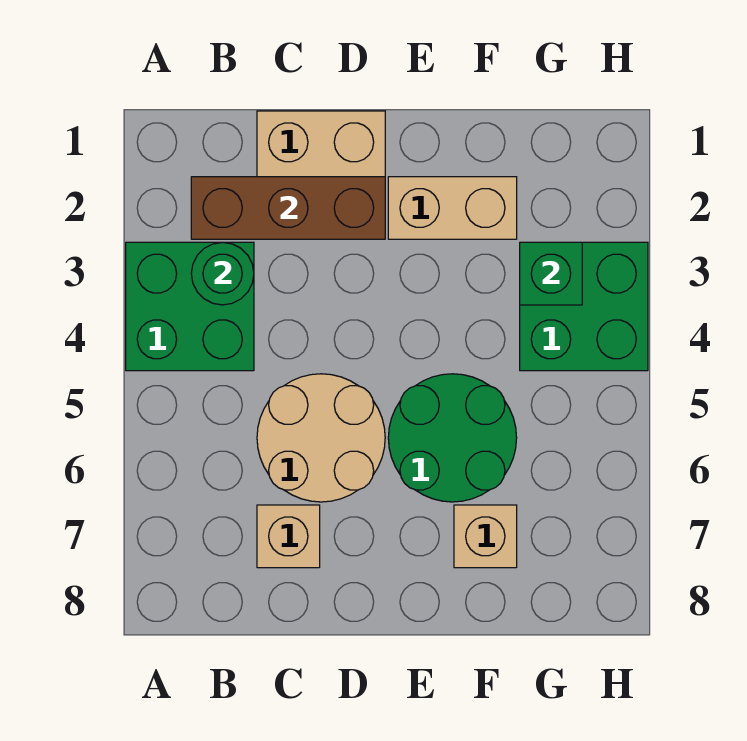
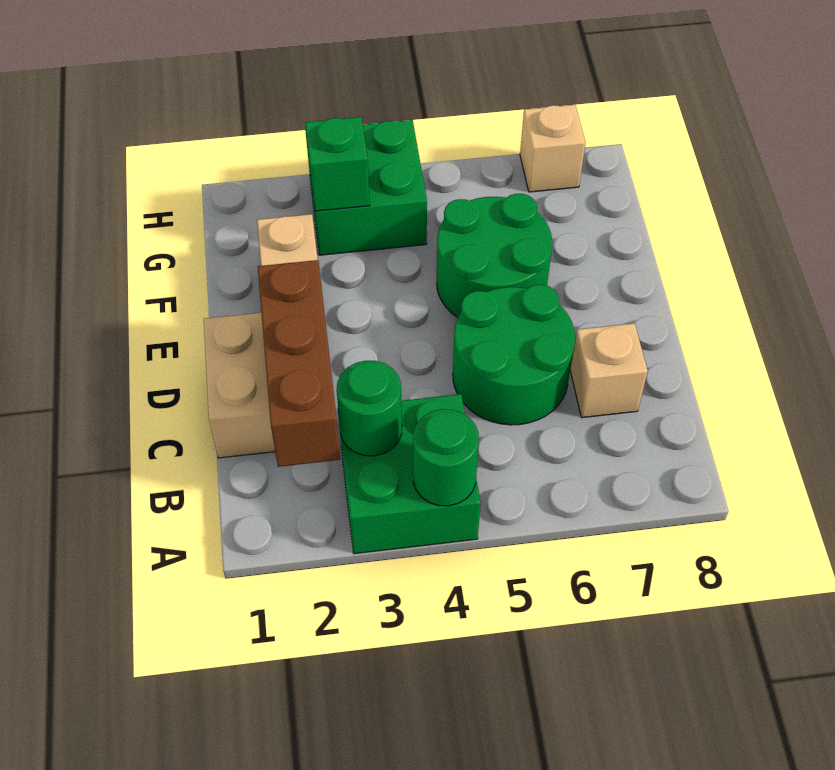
none -> green round brick A4 level 2
tan round brick C5:D6 level 1 -> green round brick C5:D6 level 1
tan brick F7 level 1 -> tan brick H7 level 1

